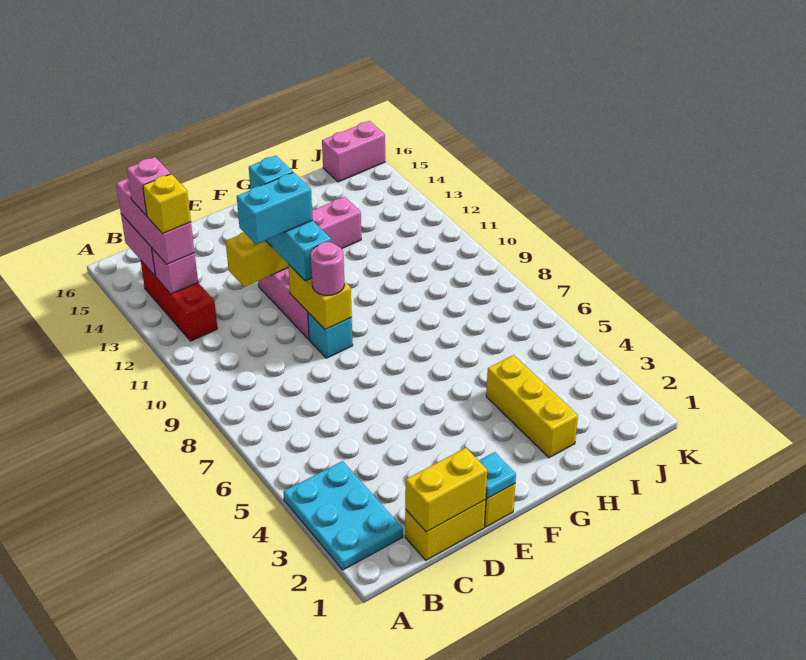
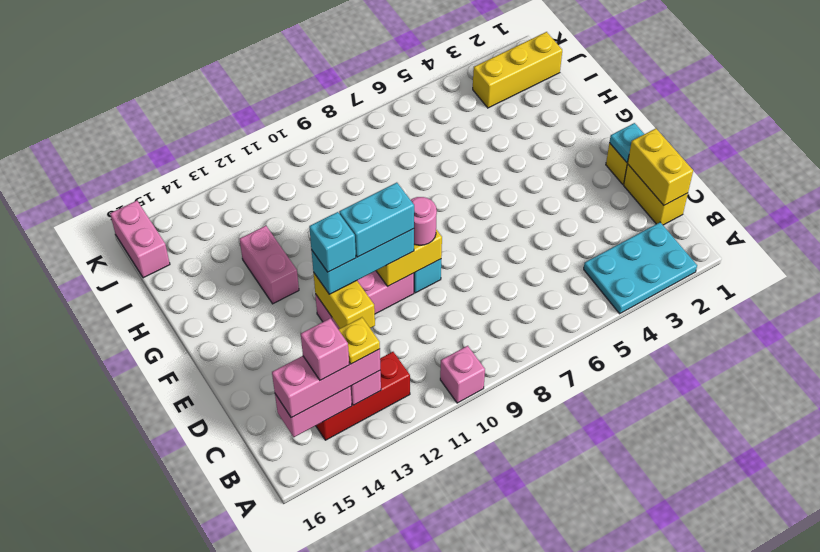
none -> pink brick A10 level 1
yellow brick B13 level 4 -> yellow plate B13 level 4
cyan brick D11:E11 level 4 -> cyan brick E10:E11 level 4
yellow brick H2:H4 level 1 -> yellow brick J1:J3 level 1

